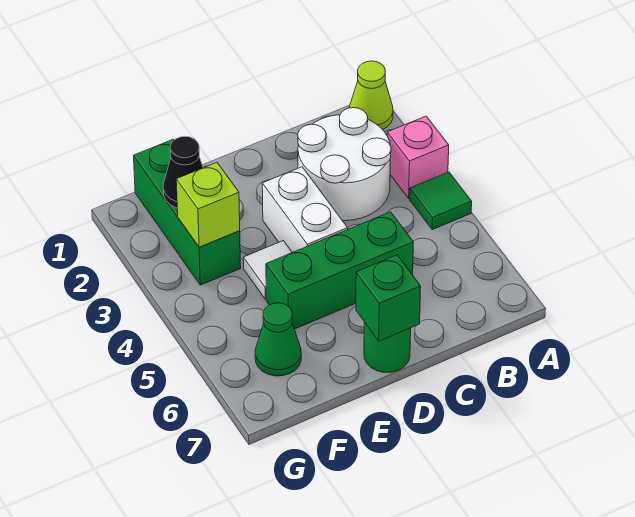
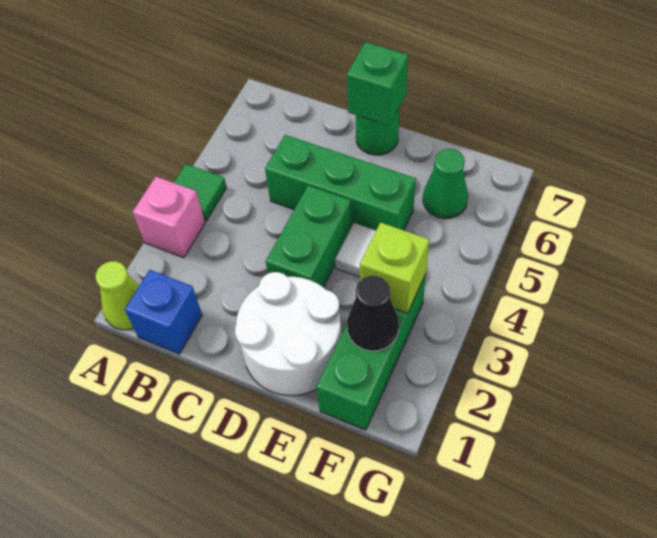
none -> blue brick B1 level 1
white round brick B2:C3 level 1 -> white round brick D1:E2 level 1
white brick D3:D4 level 1 -> green brick D3:D4 level 1

